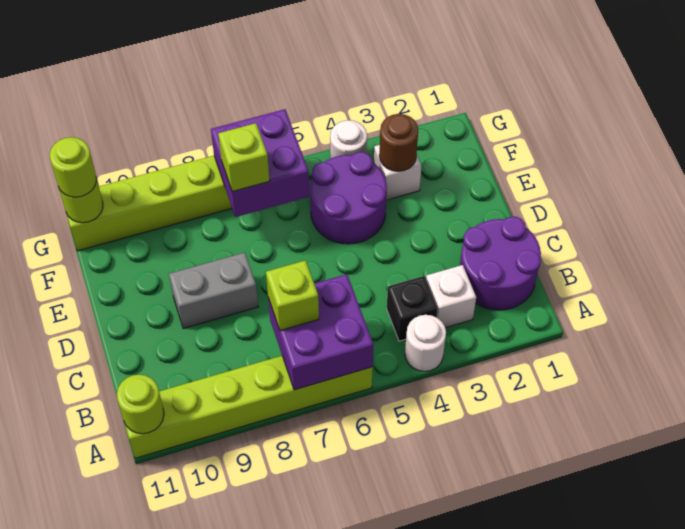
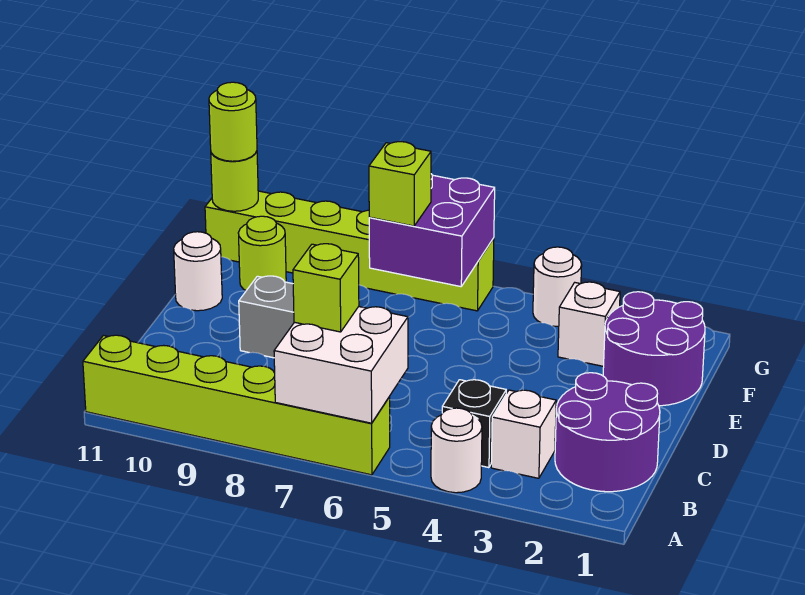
purple brick A6:B7 level 2 -> white brick A6:B7 level 2
lime round brick A11 level 2 -> lime round brick F10 level 1
purple round brick E4:F5 level 1 -> purple round brick E1:F2 level 1
none -> white round brick E11 level 1
brown round brick F3 level 2 -> none

